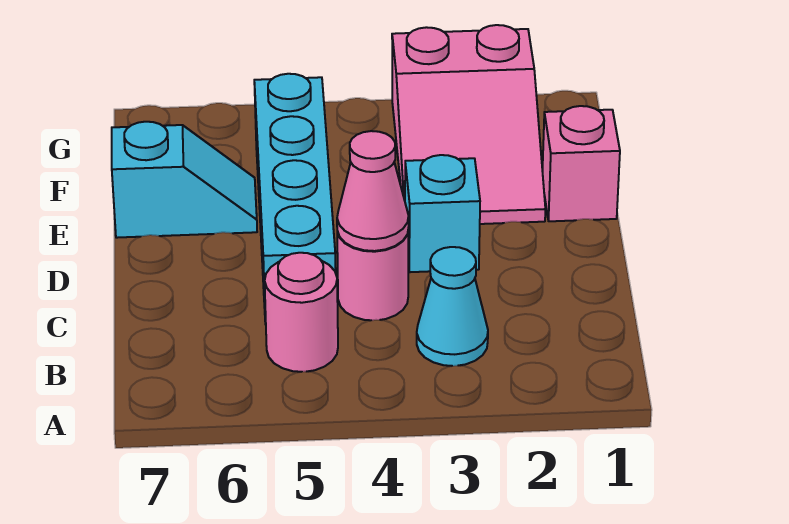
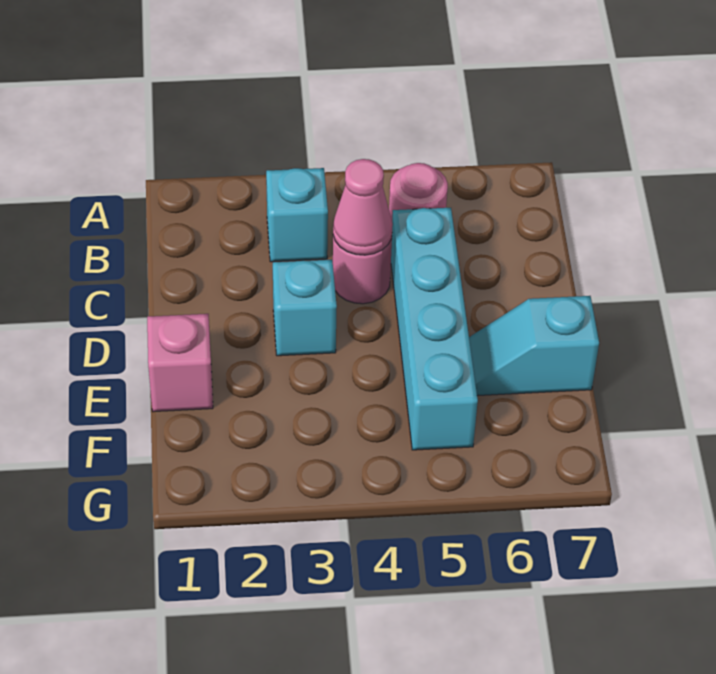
cyan cone B3 level 1 -> cyan brick B3 level 1
pink slope E2:G3 level 1 top G -> none

